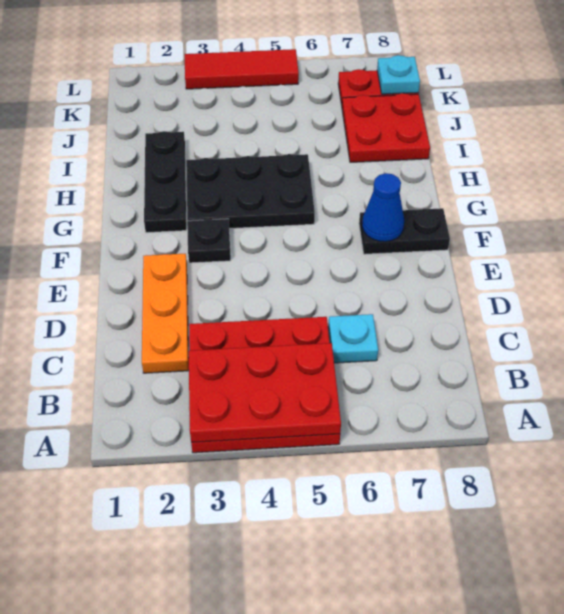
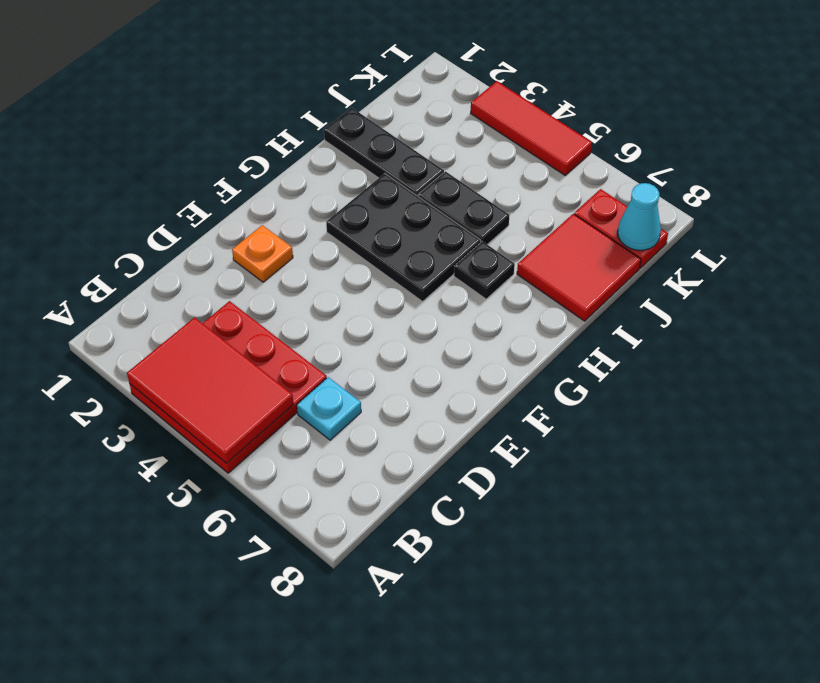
red plate A3:B5 level 2 -> red tile A3:B5 level 2
orange plate C2:E2 level 1 -> orange plate E2 level 1
black plate F3 level 1 -> black plate H6 level 1
black plate F7:F8 level 1 -> black plate I4:I5 level 1
blue cone F7 level 2 -> none
black plate G2:I2 level 1 -> black plate I1:I3 level 1
red plate I7:J8 level 1 -> red tile I7:J8 level 1
cyan plate K8 level 2 -> cyan cone K8 level 2

